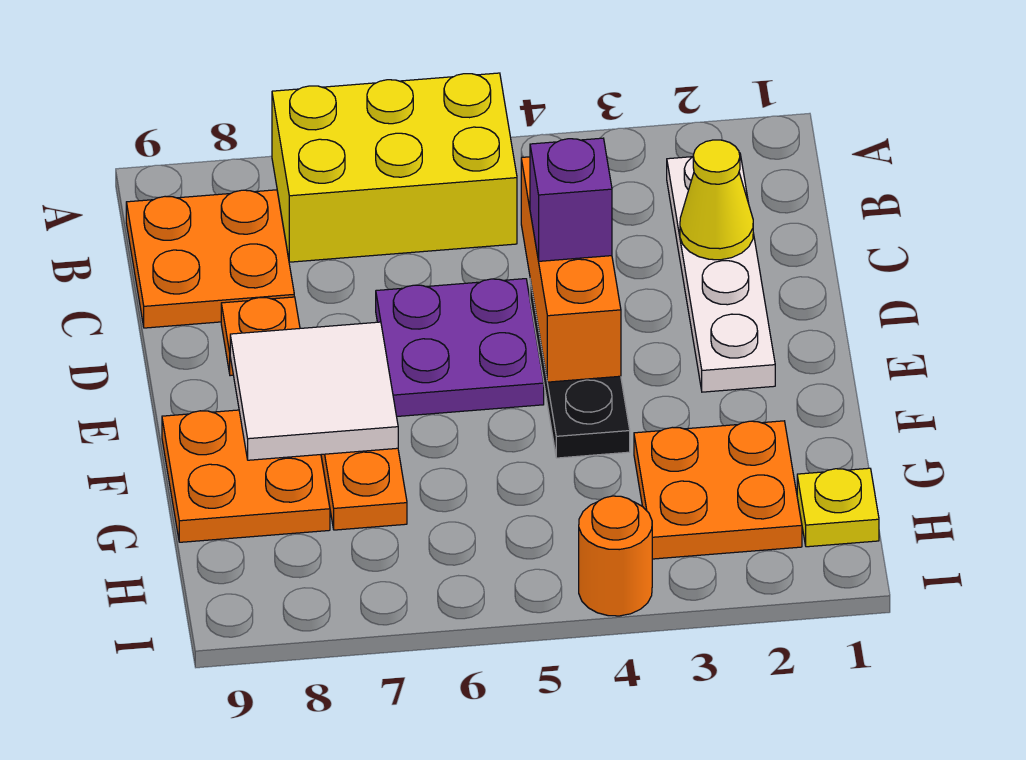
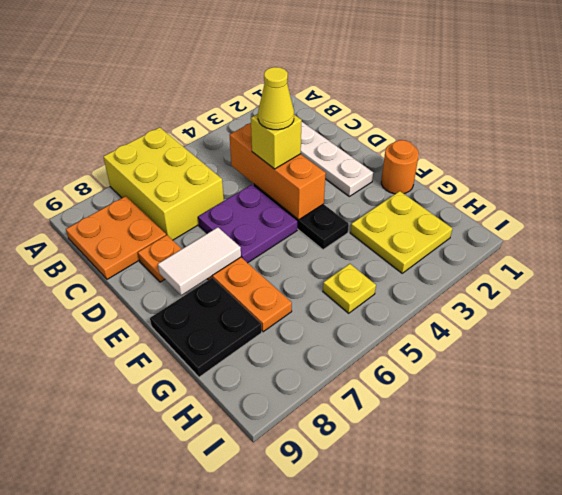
yellow brick A5:B7 level 1 -> yellow brick A6:C7 level 1
yellow cone C2 level 2 -> yellow cone D4 level 4
purple brick D4 level 3 -> yellow brick D4 level 3
white tile E7:F8 level 2 -> white tile E7:E8 level 2
orange plate F8:G9 level 1 -> black plate F8:G9 level 1
orange plate G2:H3 level 1 -> yellow plate G2:H3 level 1
yellow plate H1 level 1 -> yellow plate H5 level 1
orange round brick I4 level 1 -> orange round brick F1 level 1

